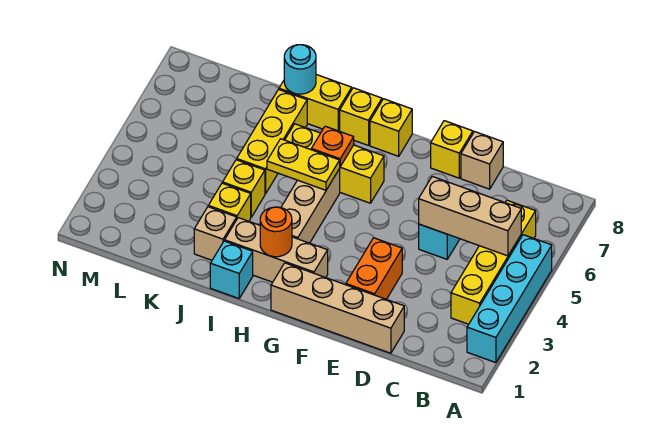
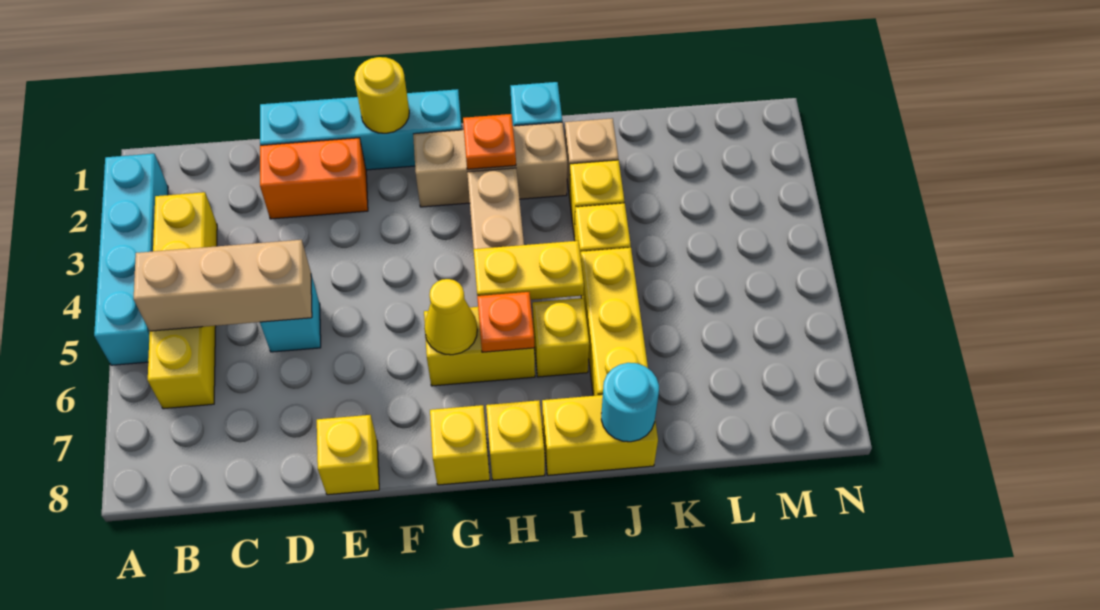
tan brick D1:G1 level 1 -> cyan brick D1:G1 level 1
tan brick D8 level 1 -> none
orange brick E2:E3 level 1 -> orange brick D2:E2 level 1
none -> yellow round brick F1 level 2
none -> yellow cone G6 level 2
orange round brick H2 level 2 -> orange plate H2 level 2

